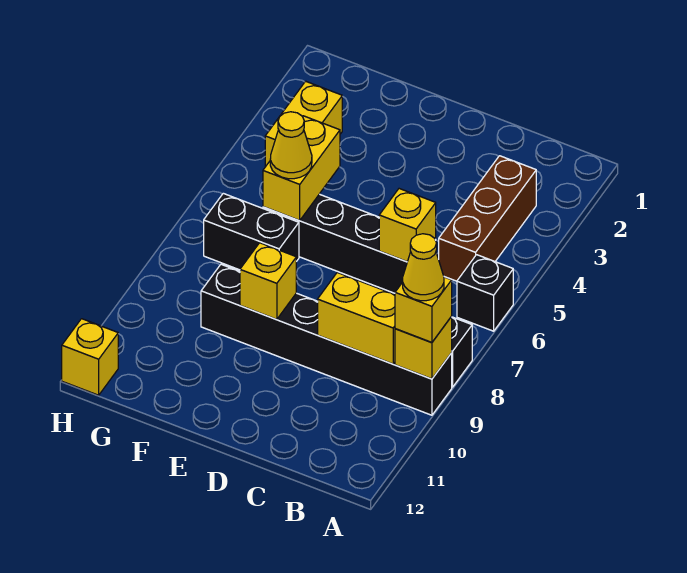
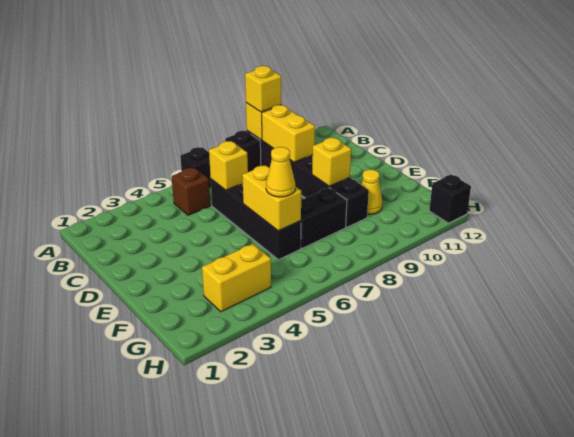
yellow cone A9 level 4 -> yellow cone F10 level 1
brown brick B3:B5 level 1 -> brown brick B5 level 1
yellow brick F5:F6 level 2 -> yellow brick E6:F6 level 2
black brick F7:G7 level 1 -> black brick F7:F8 level 1
yellow brick H12 level 1 -> black brick H12 level 1

